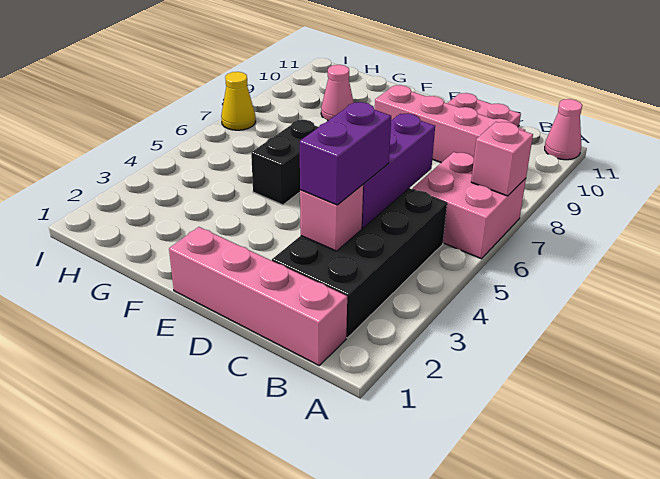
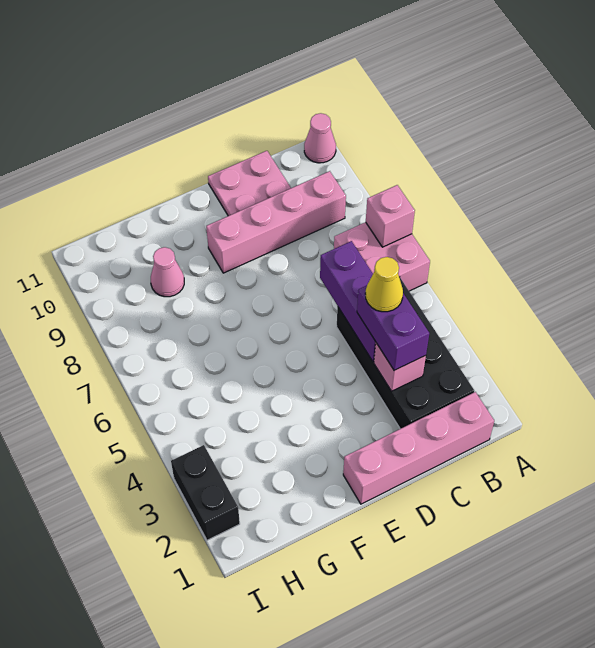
black brick F5:F6 level 1 -> black brick I2:I3 level 1
yellow cone I7 level 1 -> yellow cone C4 level 4

